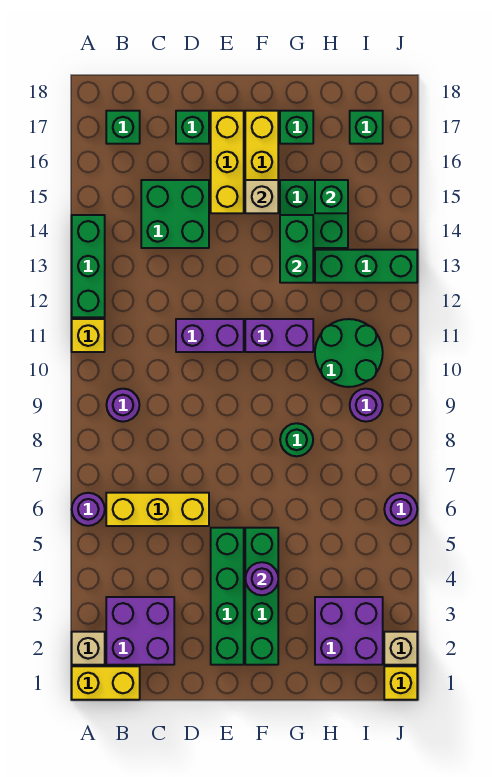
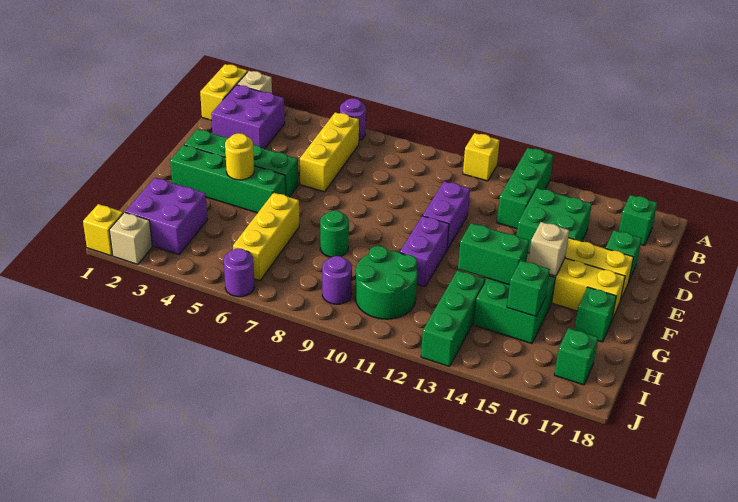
green brick A12:A14 level 1 -> green brick A13:C13 level 1
purple round brick B9 level 1 -> none
purple round brick F4 level 2 -> yellow round brick F4 level 2
none -> yellow brick G6:I6 level 1

